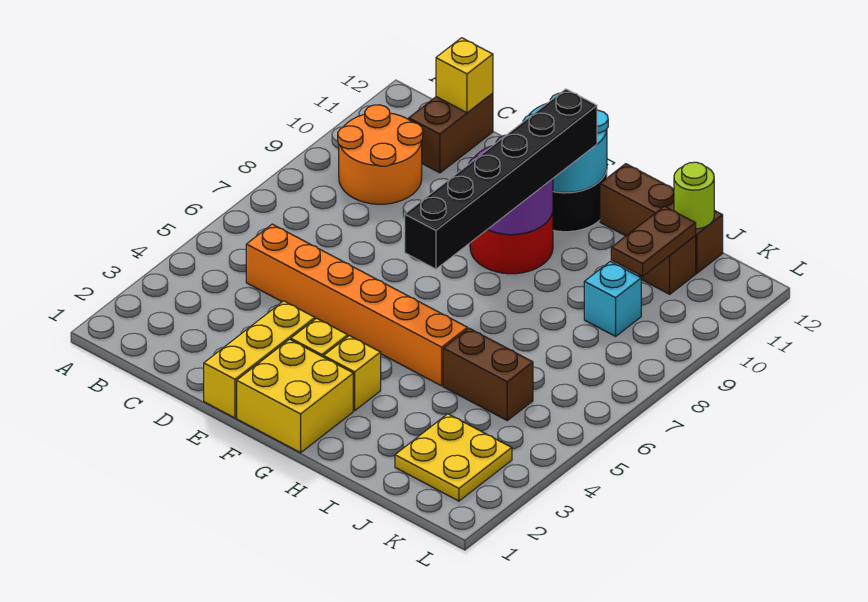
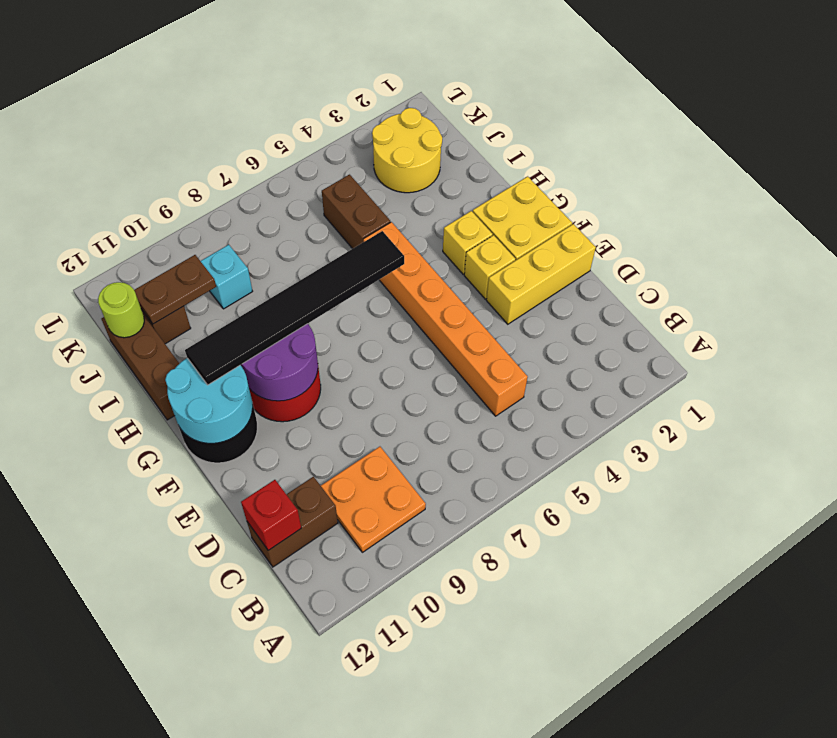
orange round brick B9:C10 level 1 -> orange plate B9:C10 level 1
yellow brick C12 level 2 -> red brick C12 level 2
black brick G6:G11 level 3 -> black tile G6:G11 level 3
yellow plate J2:K3 level 1 -> yellow round brick J2:K3 level 1

